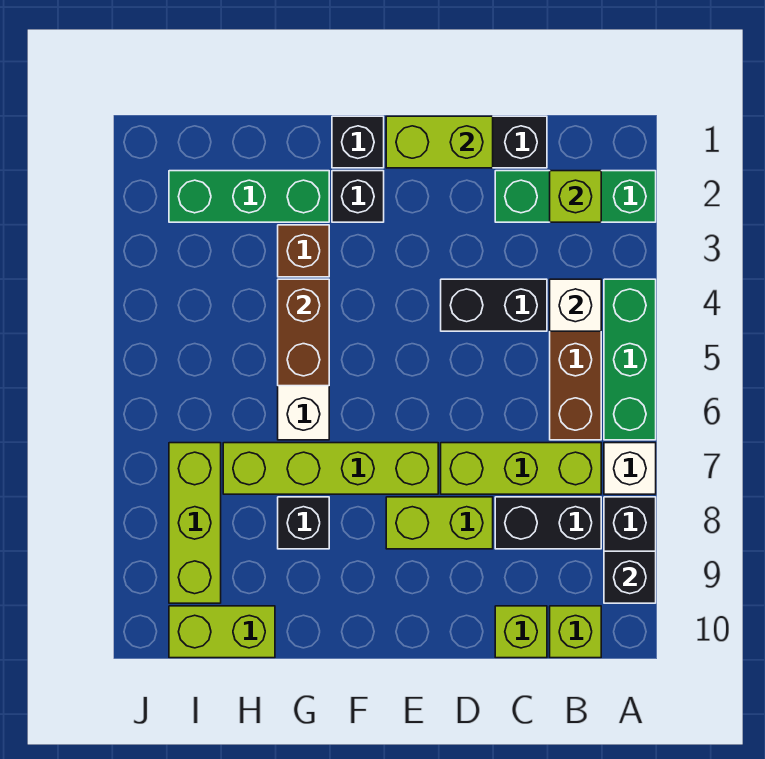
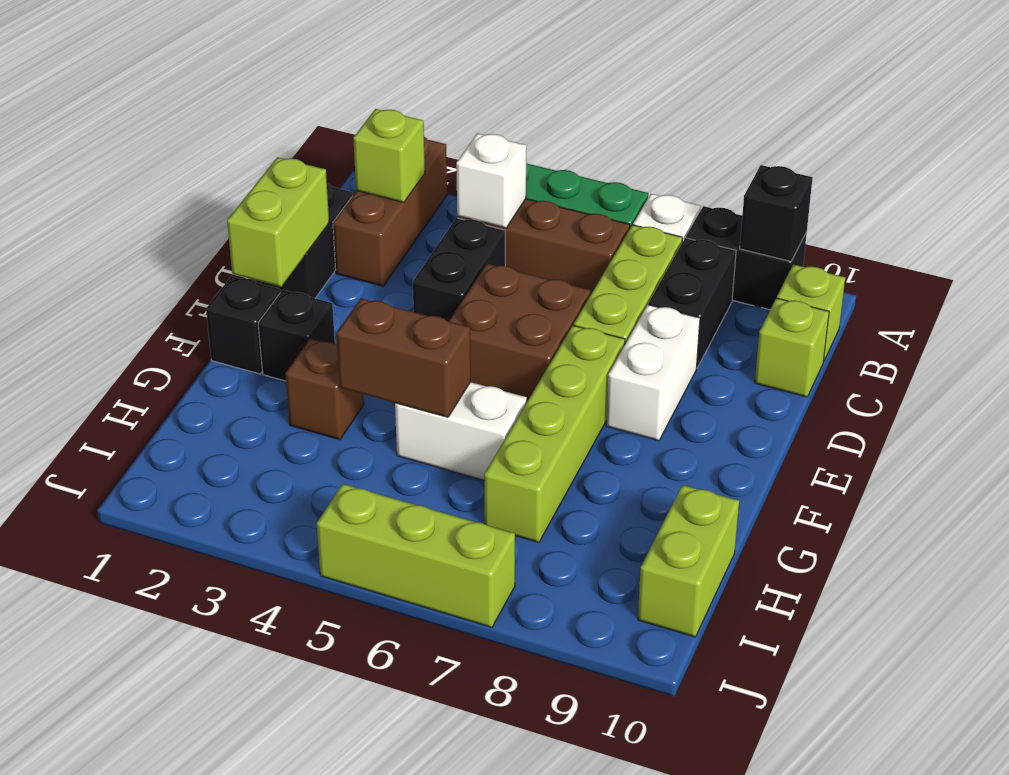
green brick A2:C2 level 1 -> brown brick A2:C2 level 1
none -> brown brick D5:E6 level 1
lime brick D8:E8 level 1 -> white brick D8:E8 level 1
green brick G2:I2 level 1 -> none
black brick G8 level 1 -> none
lime brick I7:I9 level 1 -> lime brick J5:J7 level 1

